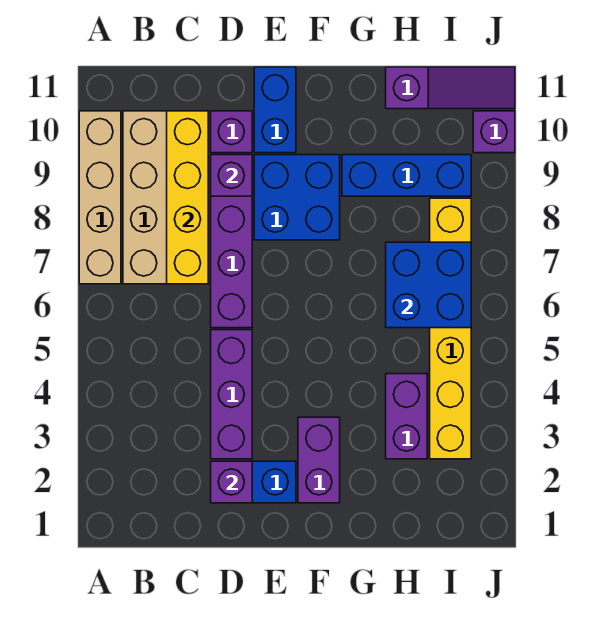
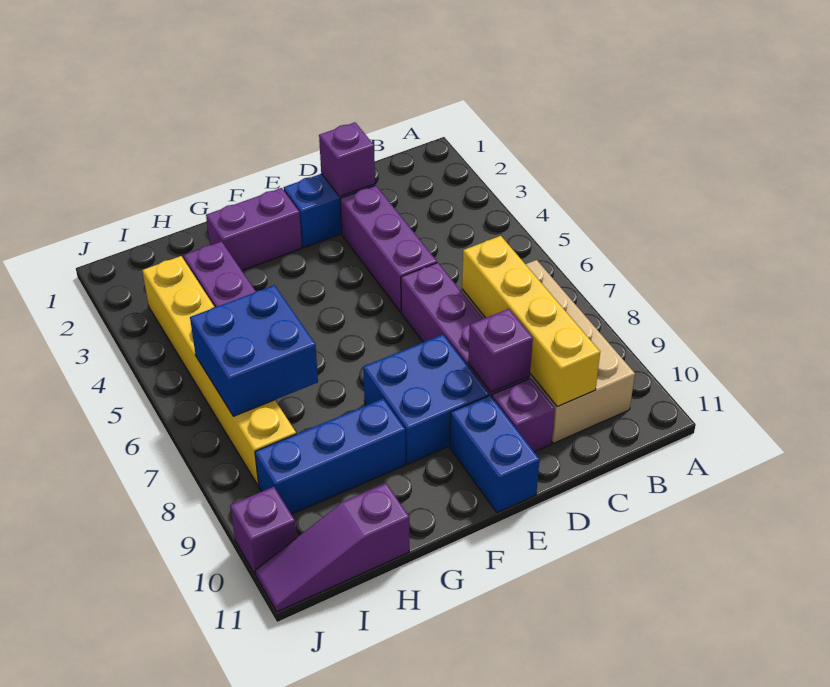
tan brick A7:A10 level 1 -> none
purple brick F2:F3 level 1 -> purple brick F2:G2 level 1

